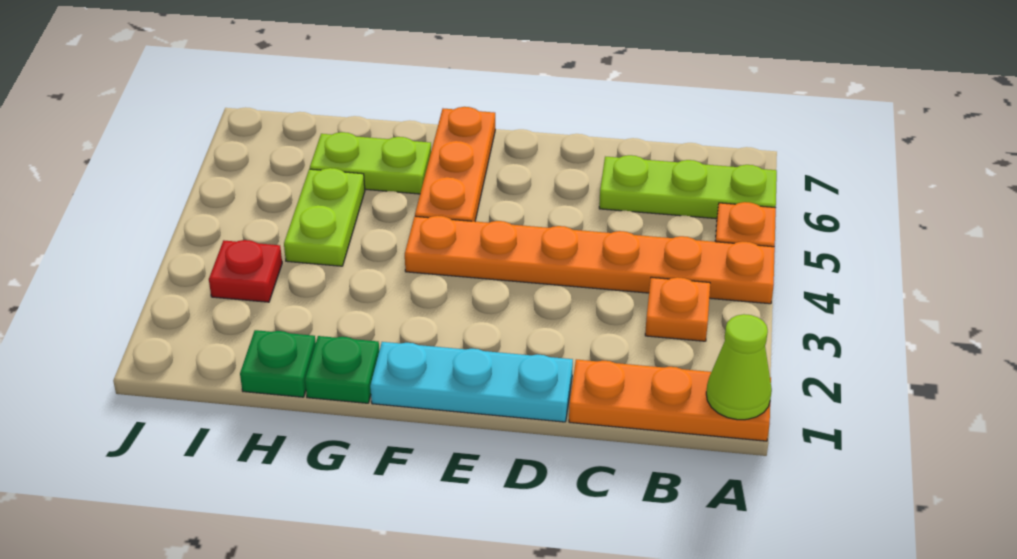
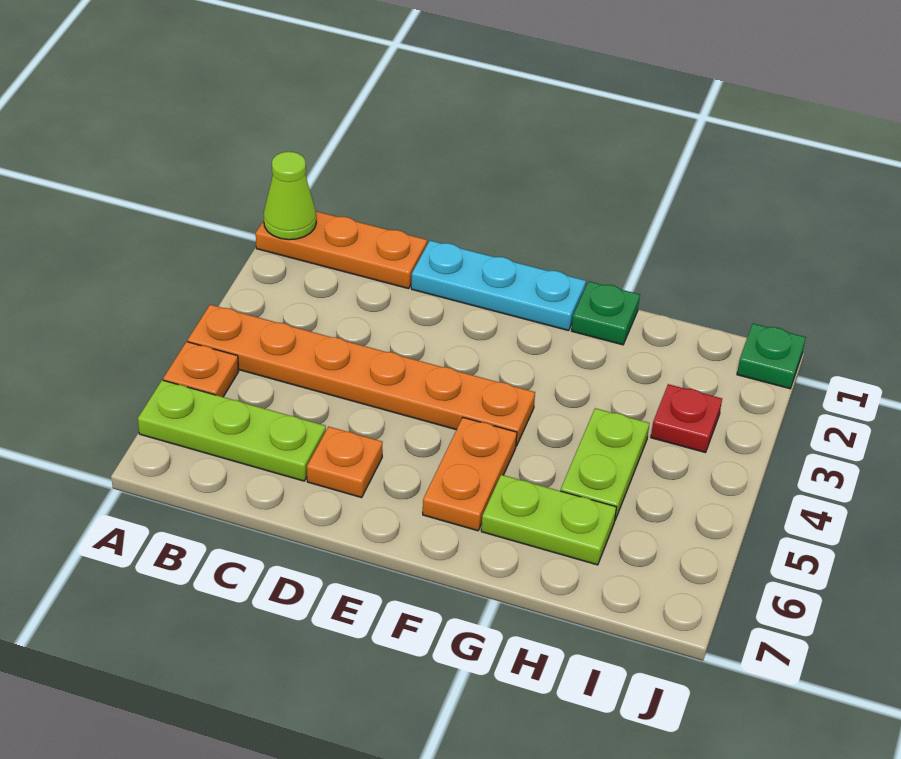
orange plate B3 level 1 -> orange plate D6 level 1
orange plate F5:F7 level 1 -> orange plate F5:F6 level 1
green plate H1 level 1 -> green plate J1 level 1

